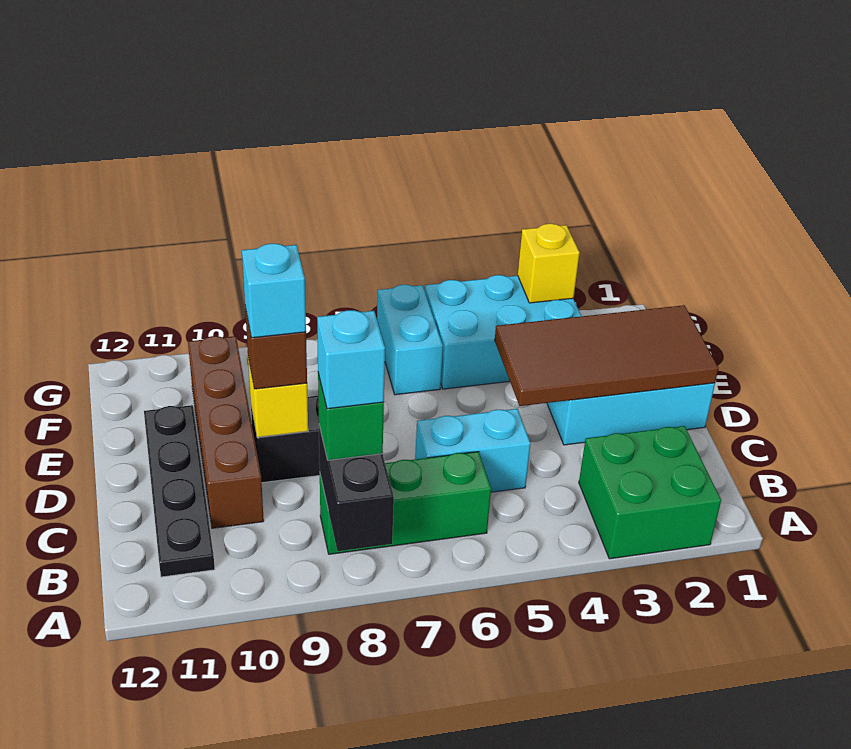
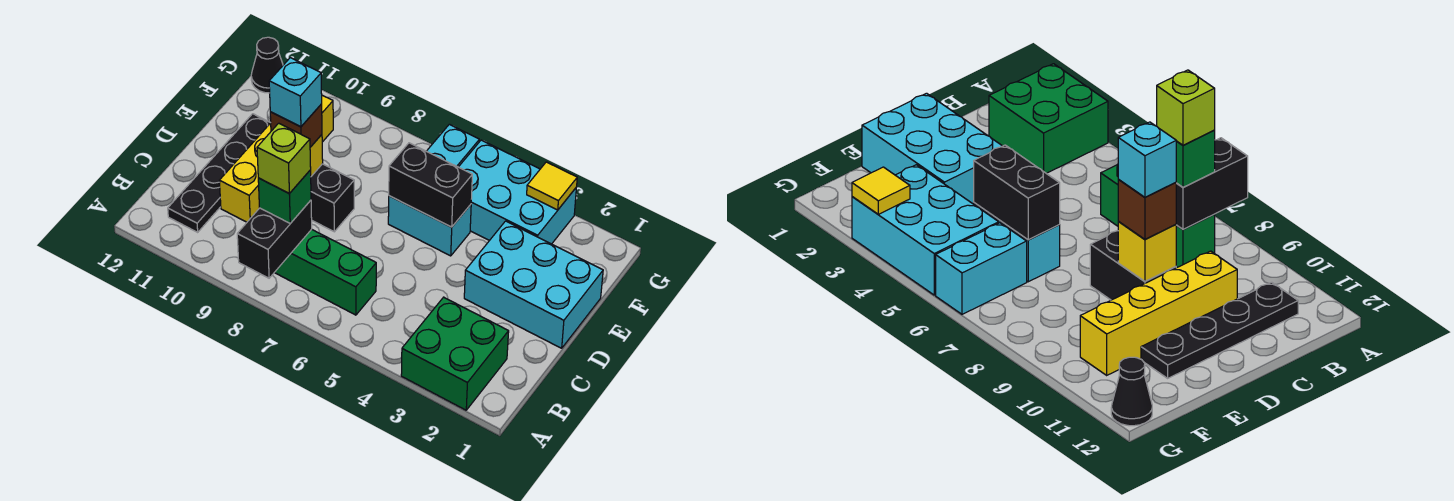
cyan brick B8 level 4 -> lime brick B8 level 4
cyan brick C5:C6 level 1 -> cyan brick E5:E6 level 1
brown brick C10:F10 level 1 -> yellow brick C10:F10 level 1
brown tile D1:E4 level 2 -> none
none -> black brick E5:E6 level 2
yellow brick G3 level 2 -> yellow tile G3 level 2
none -> black cone G12 level 1

